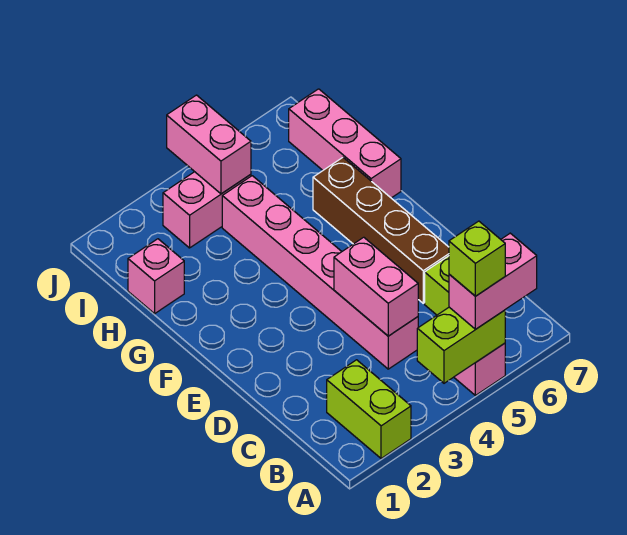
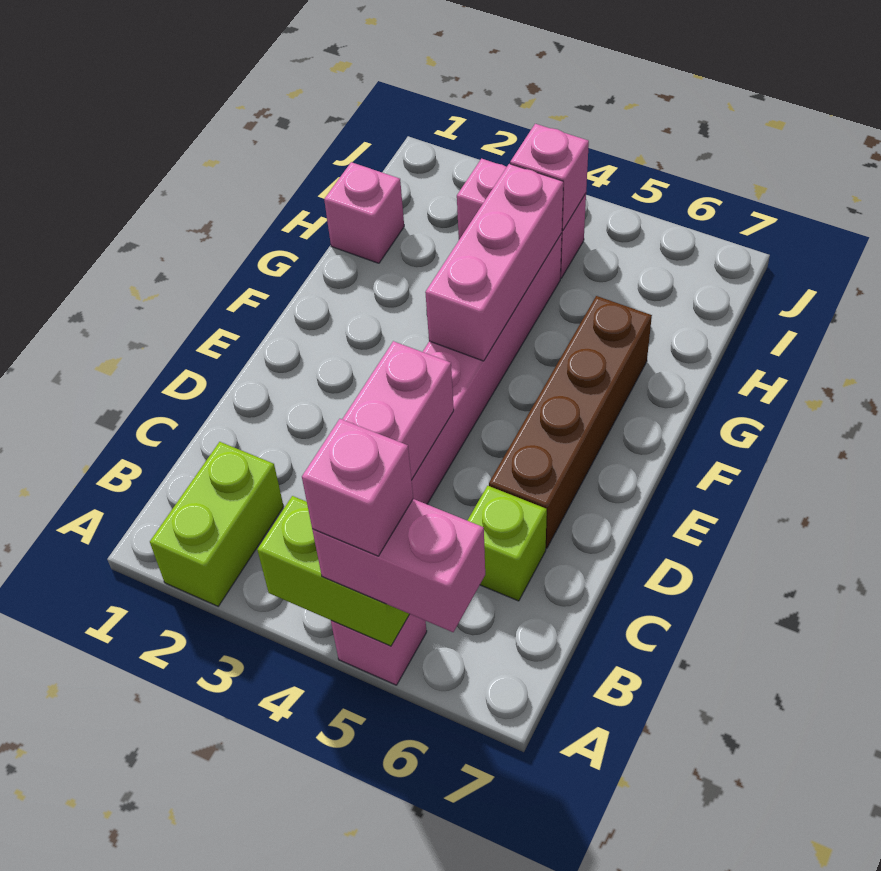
lime brick A5 level 4 -> pink brick A5 level 4
pink brick G7:I7 level 1 -> pink brick F4:H4 level 2
pink brick I4:J4 level 2 -> pink brick I4 level 2

